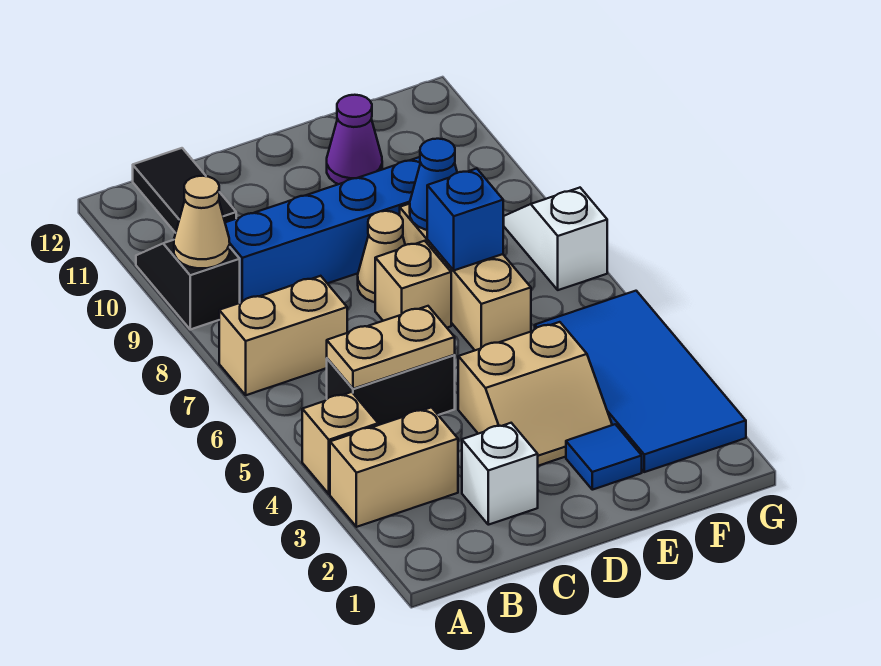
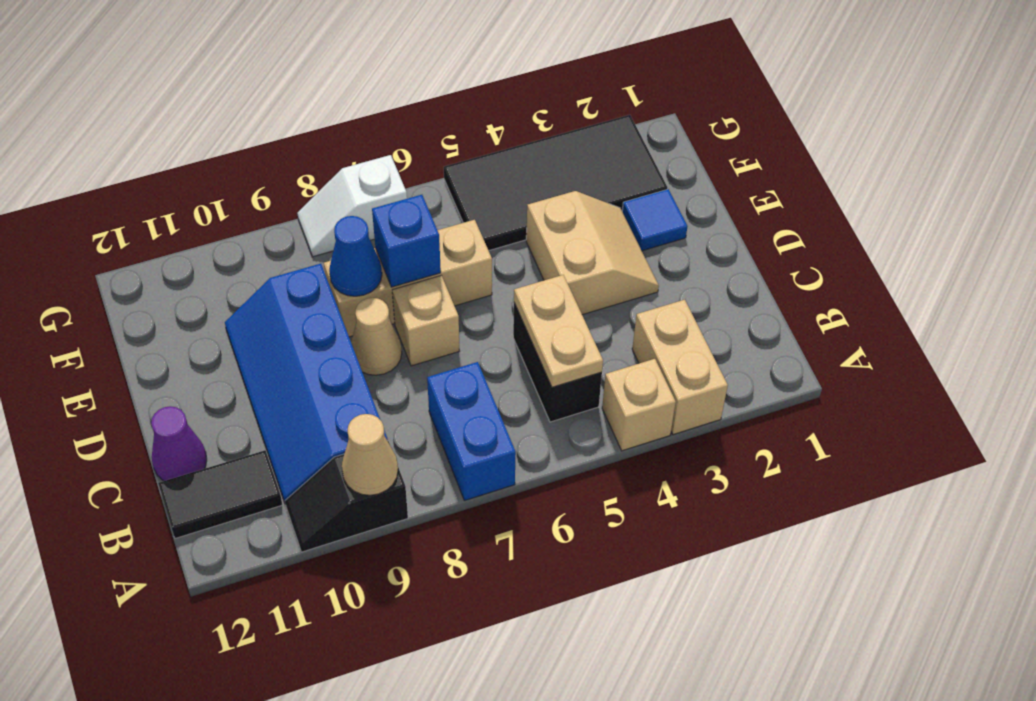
tan brick A7:B7 level 1 -> blue brick A7:B7 level 1
white brick C2 level 1 -> none
purple cone E11 level 1 -> purple cone C12 level 1
blue tile F2:G5 level 1 -> black tile F2:G5 level 1

